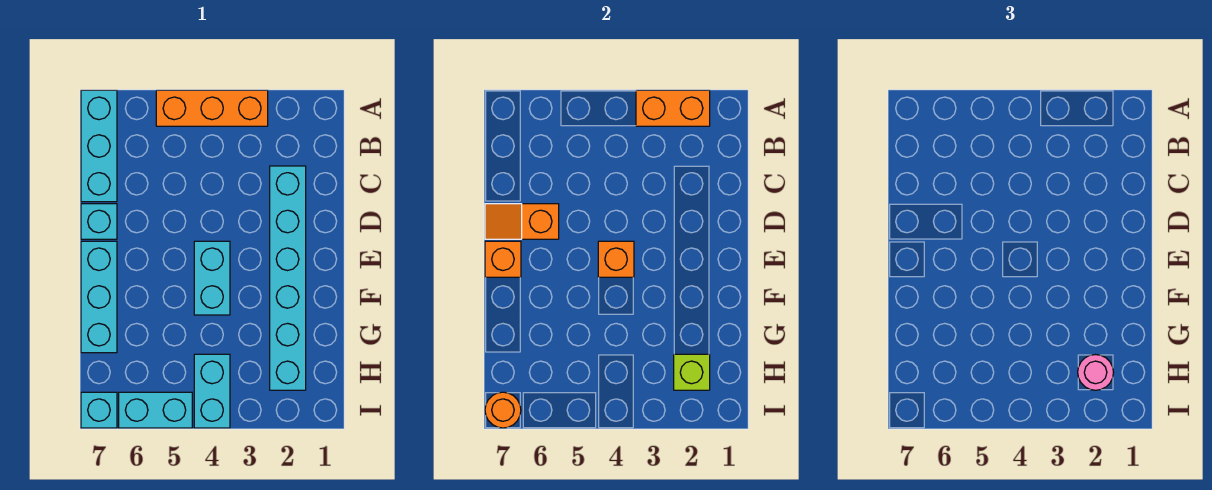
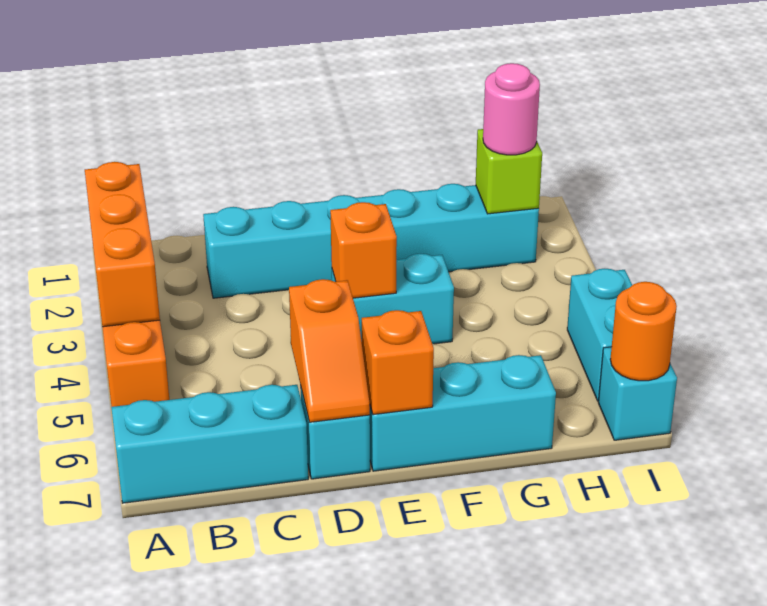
orange brick A2:A3 level 2 -> orange brick A2:A4 level 2
cyan brick H4:I4 level 1 -> none

